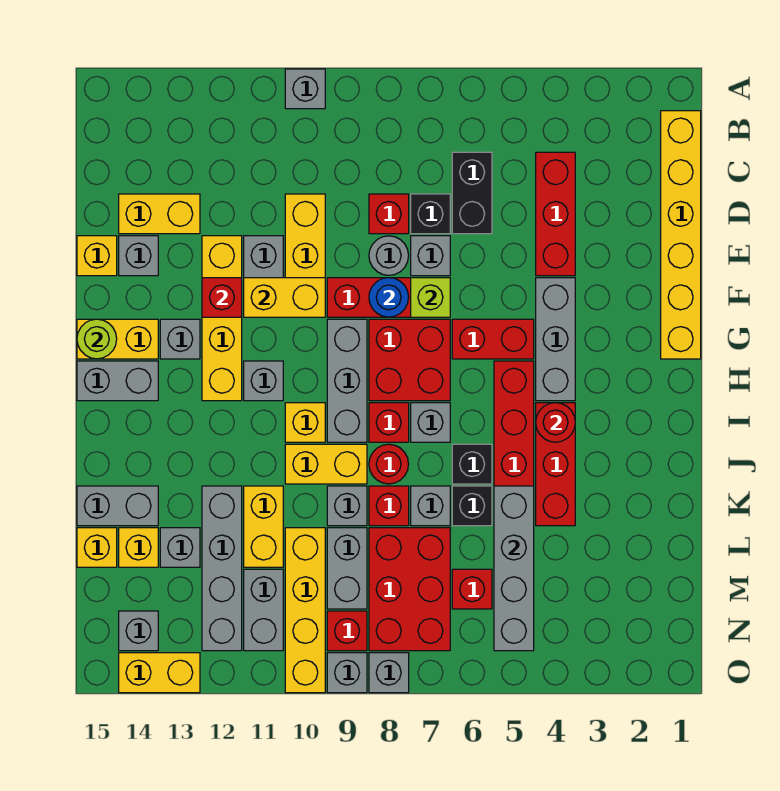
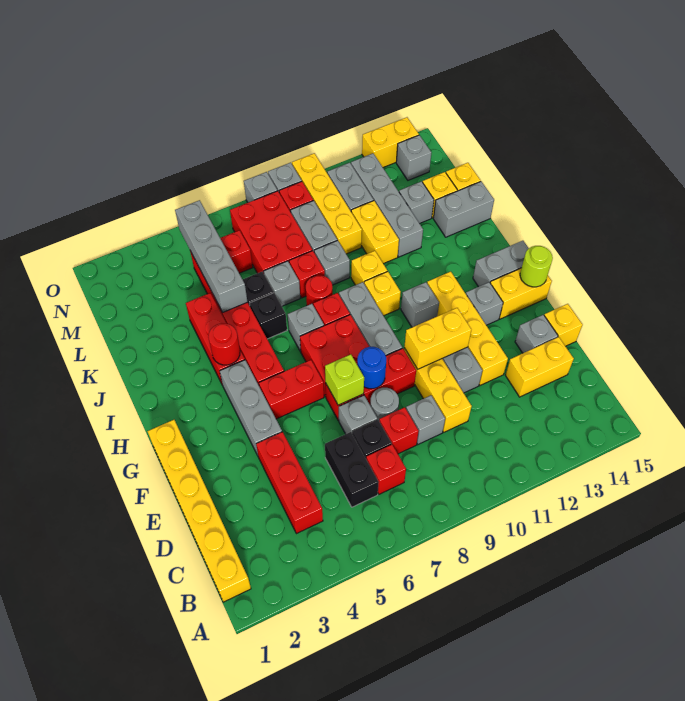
grey brick A10 level 1 -> grey brick D9 level 1
red brick F12 level 2 -> red brick C7 level 1
yellow brick J9:J10 level 1 -> yellow brick J10 level 1

